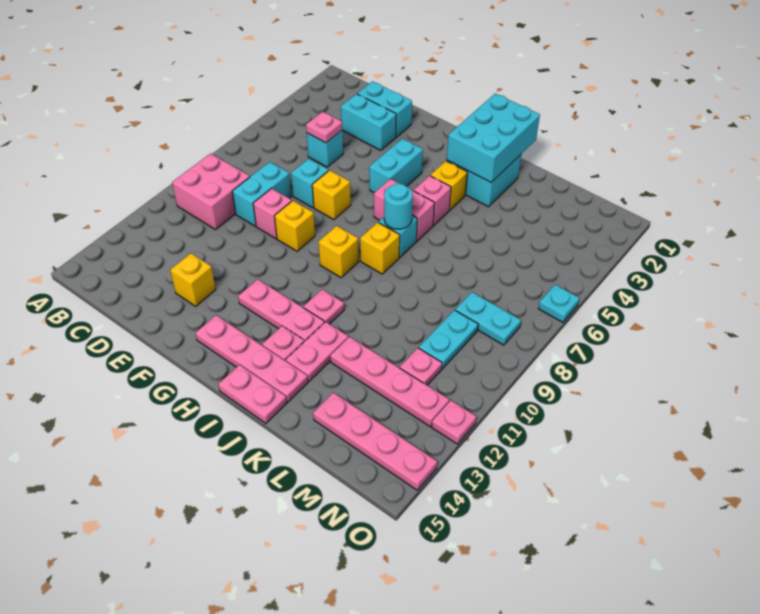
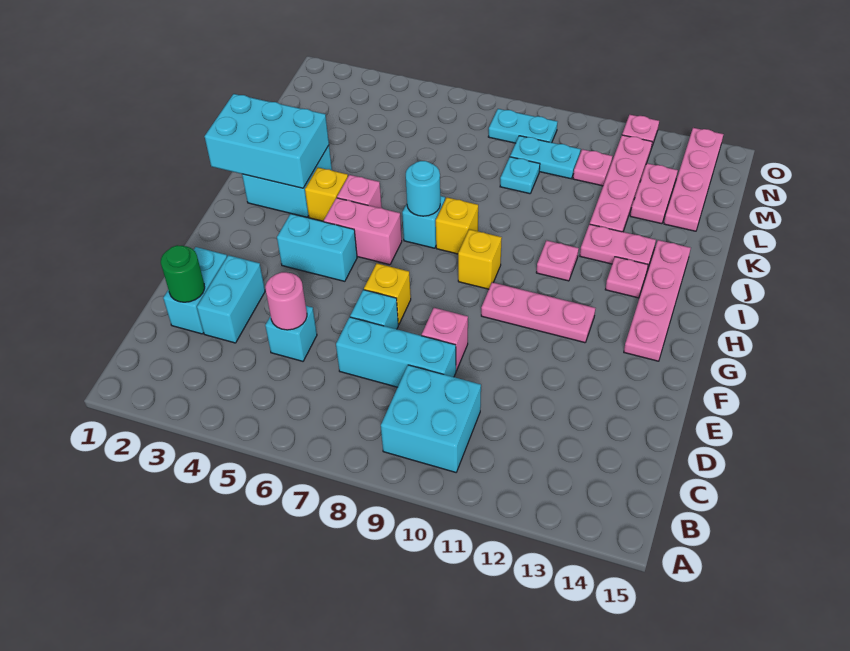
pink brick B9:C10 level 1 -> cyan brick B9:C10 level 1
none -> green round brick D2 level 2
pink plate D5 level 2 -> pink round brick D5 level 2
cyan brick D8:D9 level 1 -> cyan brick D7:D9 level 1
yellow brick E13 level 1 -> none
yellow brick F9 level 1 -> none
pink plate G12:I12 level 1 -> pink plate G10:G12 level 1
pink brick H6:I6 level 1 -> pink brick H5:H6 level 1
pink plate I15:J15 level 1 -> pink plate L13:M13 level 1
cyan plate M8:N8 level 1 -> cyan plate N8:N9 level 1
cyan plate O6 level 1 -> cyan plate L9 level 1

